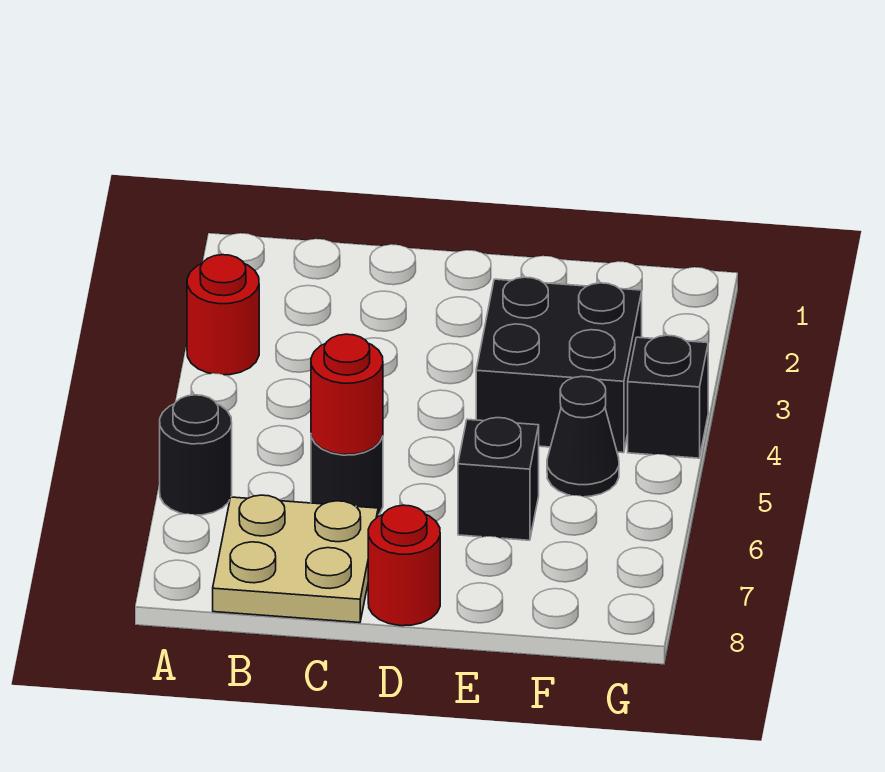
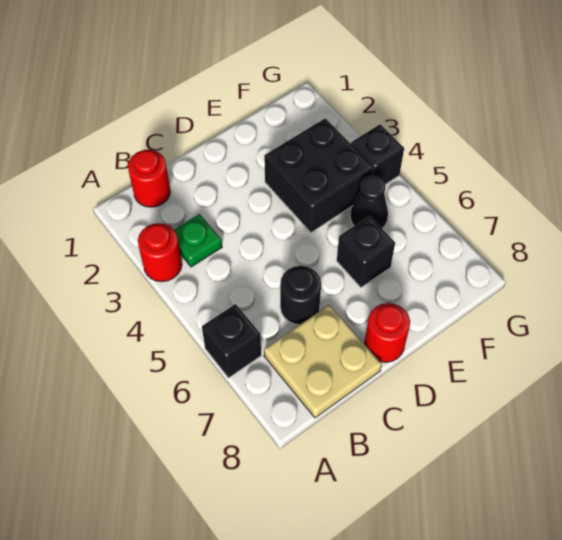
black round brick A6 level 1 -> black brick A6 level 1
none -> green plate B3 level 1
red round brick C6 level 2 -> red round brick B1 level 1

